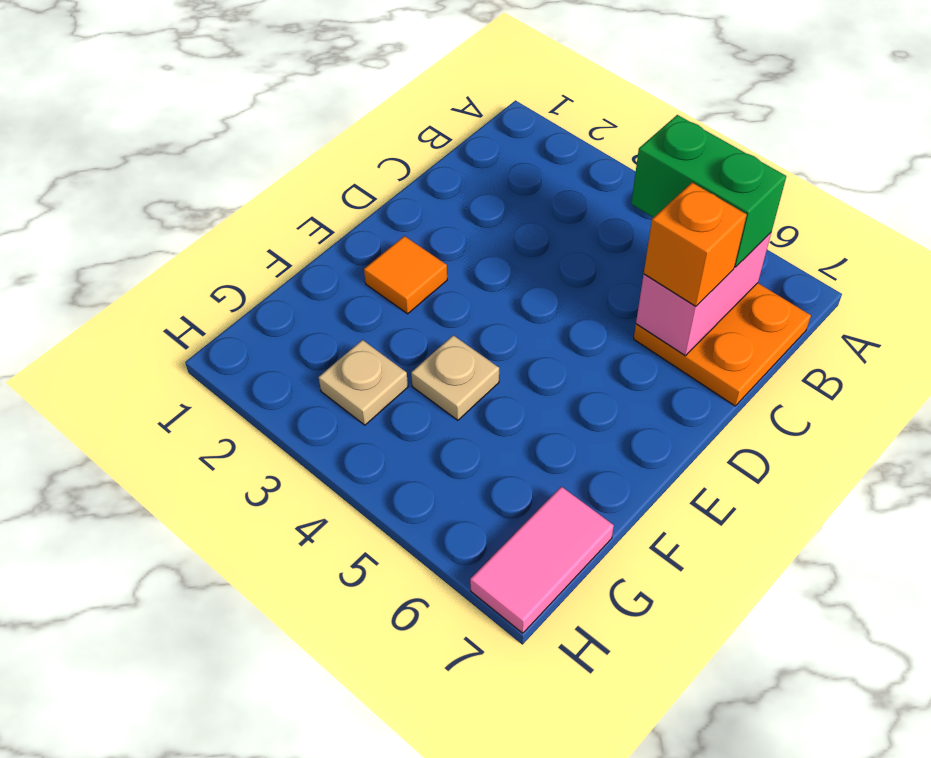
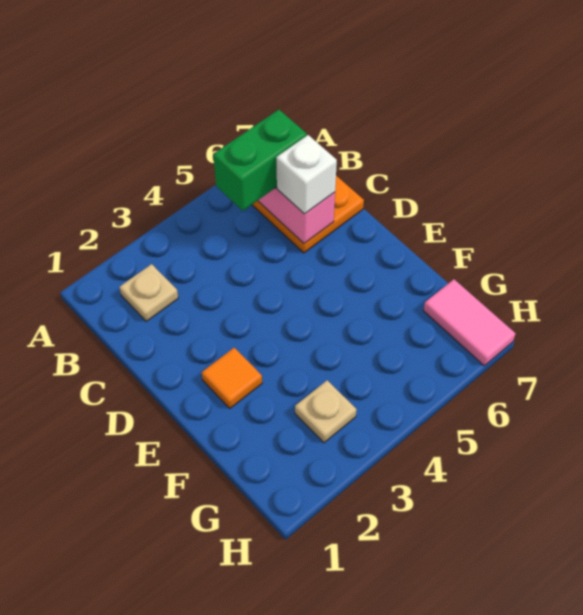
orange brick C6 level 3 -> white brick C6 level 3
tan plate F4 level 1 -> tan plate B2 level 1

